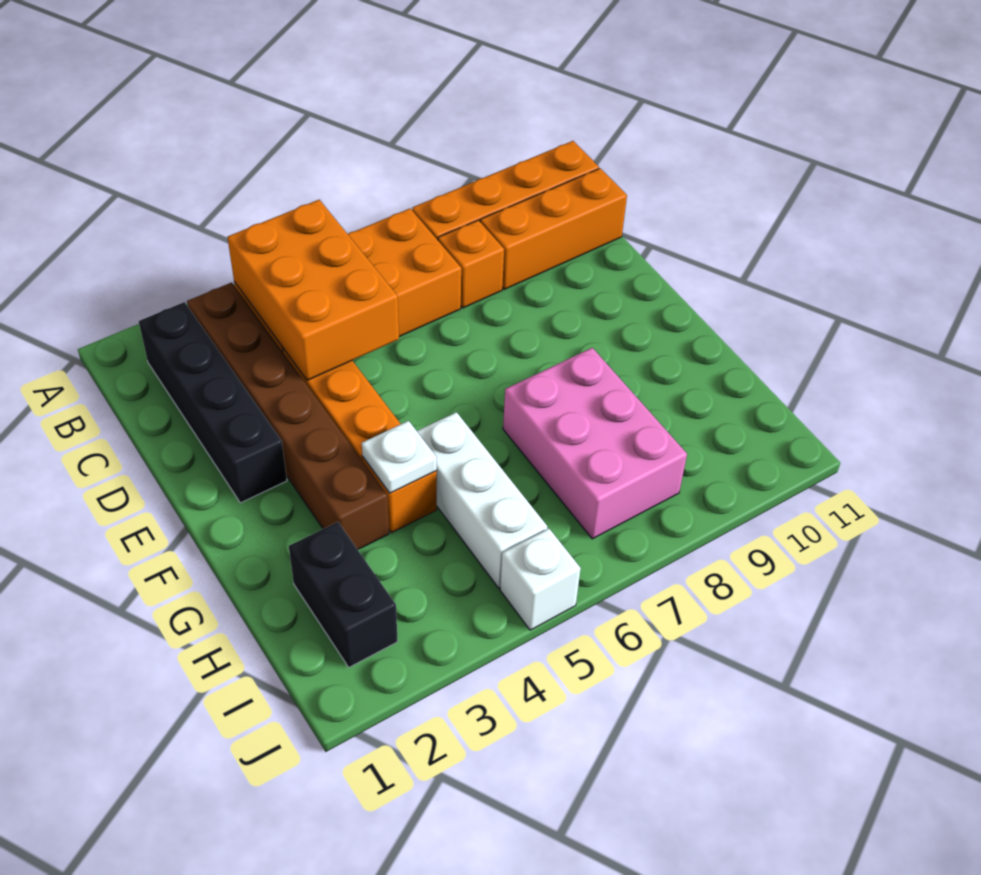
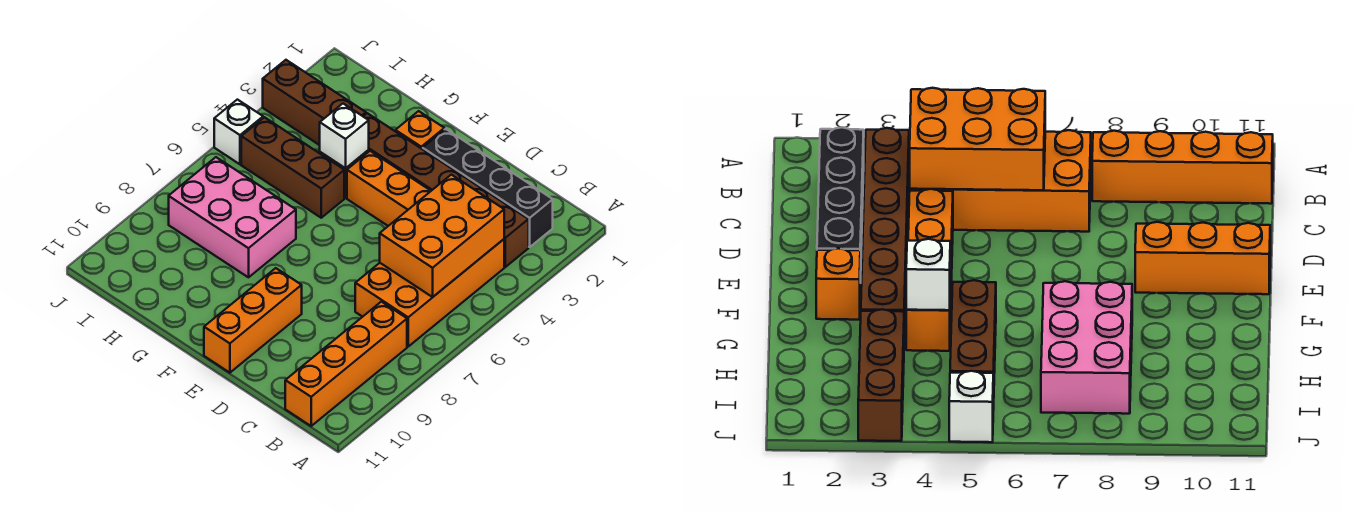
orange brick B4:D5 level 2 -> orange brick B4:C6 level 2
orange brick C8 level 1 -> orange brick F2 level 1
orange brick C9:C11 level 1 -> orange brick E9:E11 level 1
white plate G4 level 2 -> white brick G4 level 2
white brick G5:I5 level 1 -> brown brick G5:I5 level 1
black brick H2:I2 level 1 -> none
none -> brown brick H3:J3 level 1

